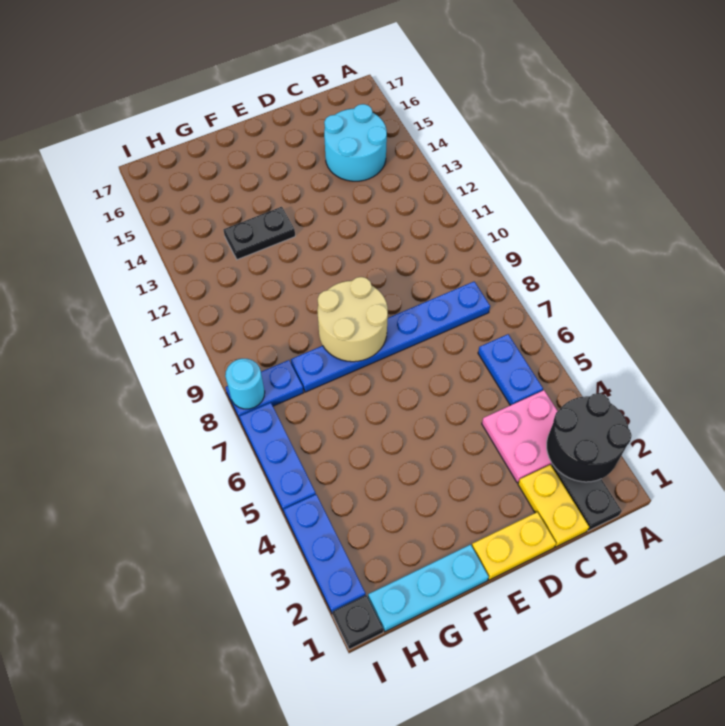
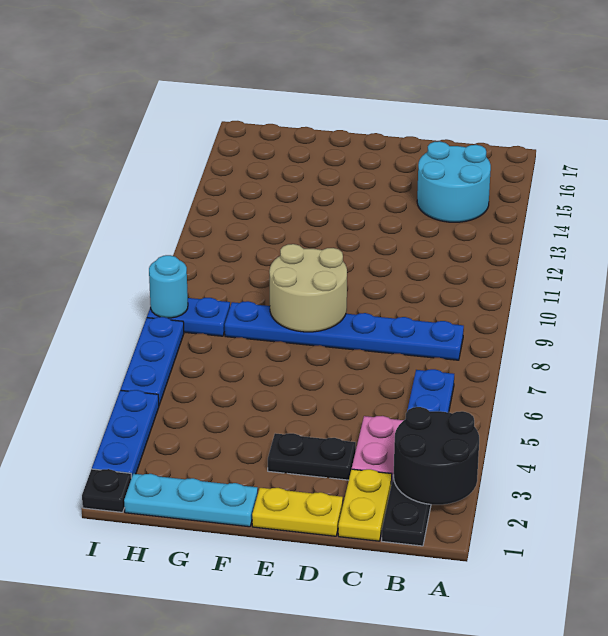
black plate F13:G13 level 1 -> black plate D3:E3 level 1

